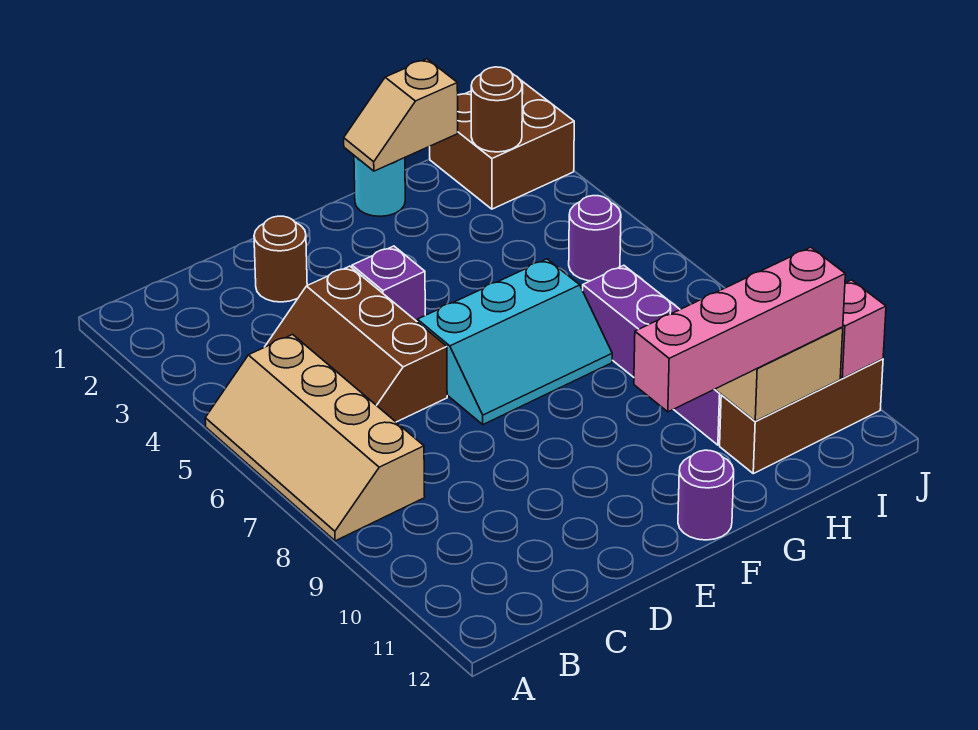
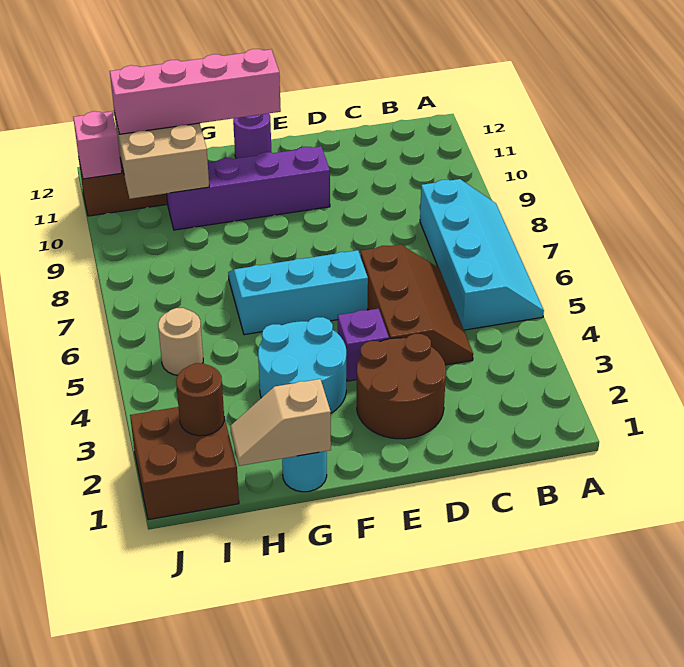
tan slope A5:B8 level 1 top B -> cyan slope A5:B8 level 1 top B
brown round brick D2 level 1 -> brown round brick D2:E3 level 1
none -> cyan round brick F3:G4 level 1
tan slope G1:H1 level 2 top H -> tan slope G1:H1 level 2 top G
purple brick H7:H10 level 1 -> purple brick E10:H10 level 1
purple round brick I5 level 1 -> tan round brick I5 level 1

